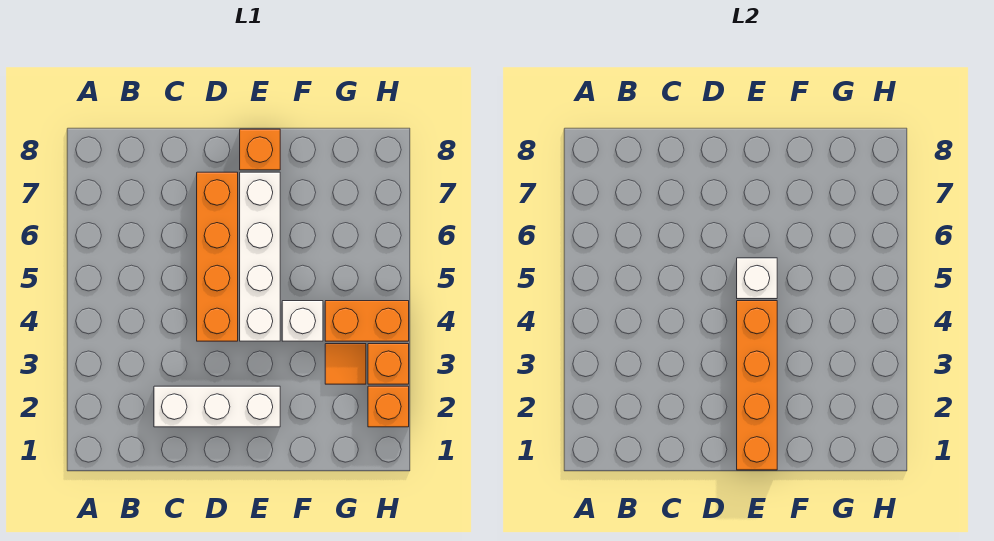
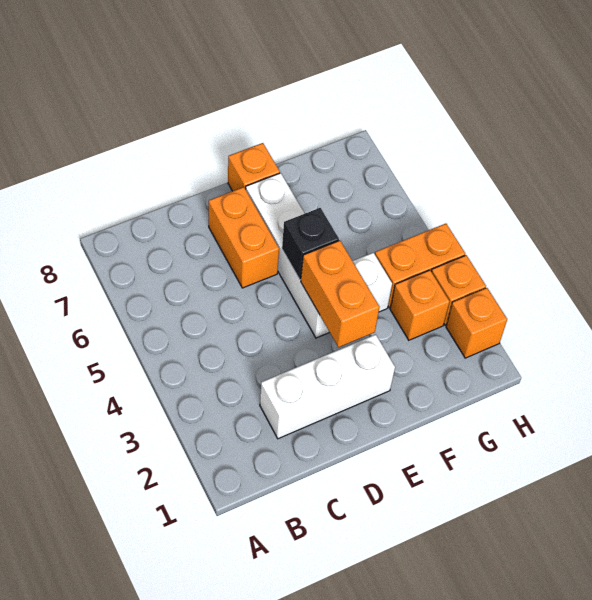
orange brick D4:D7 level 1 -> orange brick D6:D7 level 1
orange brick E1:E4 level 2 -> orange brick E3:E4 level 2
white brick E5 level 2 -> black brick E5 level 2
orange tile G3 level 1 -> orange brick G3 level 1

